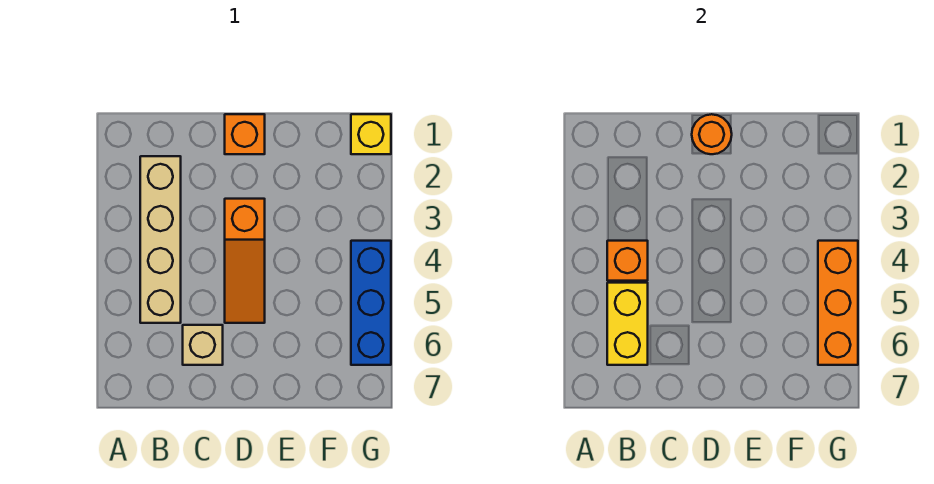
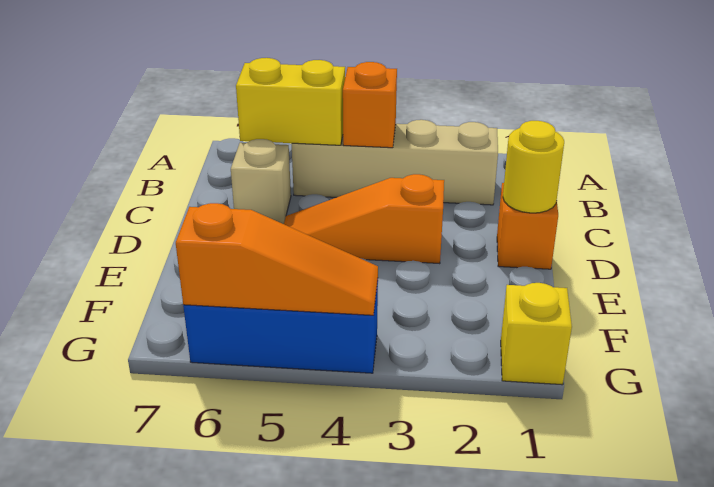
orange round brick D1 level 2 -> yellow round brick D1 level 2
orange brick G4:G6 level 2 -> orange slope G4:G6 level 2 top 6

